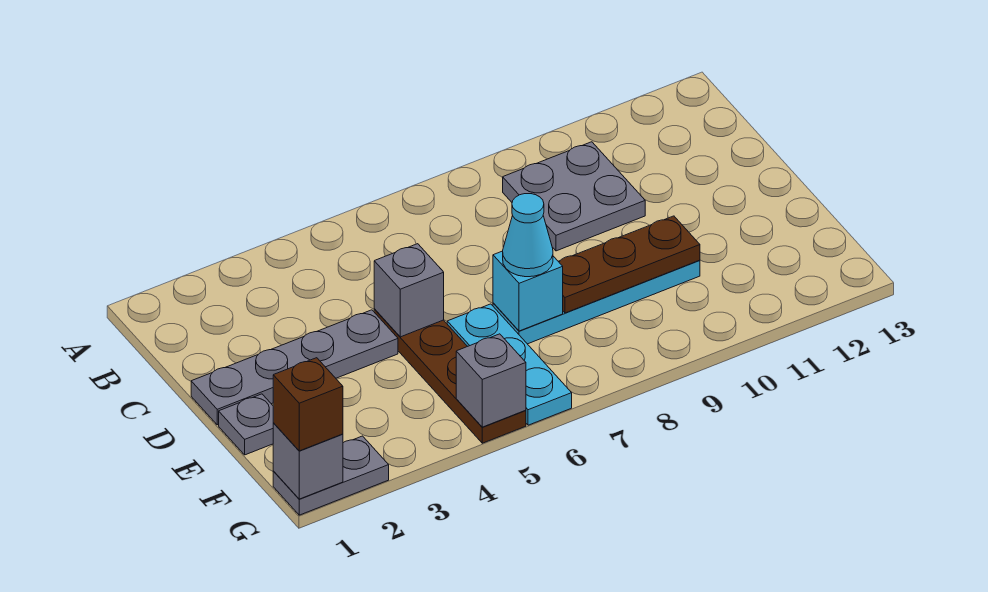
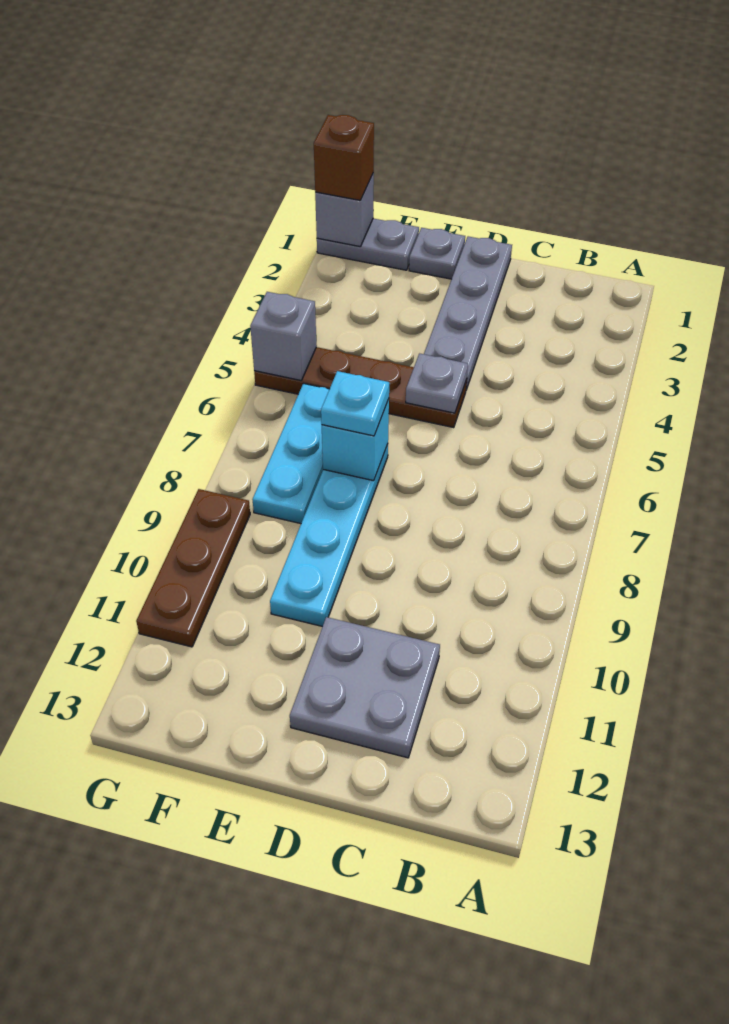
grey plate B9:C10 level 1 -> grey plate C11:D12 level 1
grey brick D5 level 2 -> grey plate D5 level 2
cyan plate E6:G6 level 1 -> cyan plate F6:F8 level 1
cyan cone E7 level 3 -> cyan plate E7 level 3
brown plate E8:E10 level 2 -> brown plate G9:G11 level 1
grey plate G1:G2 level 1 -> grey plate F1:G1 level 1

